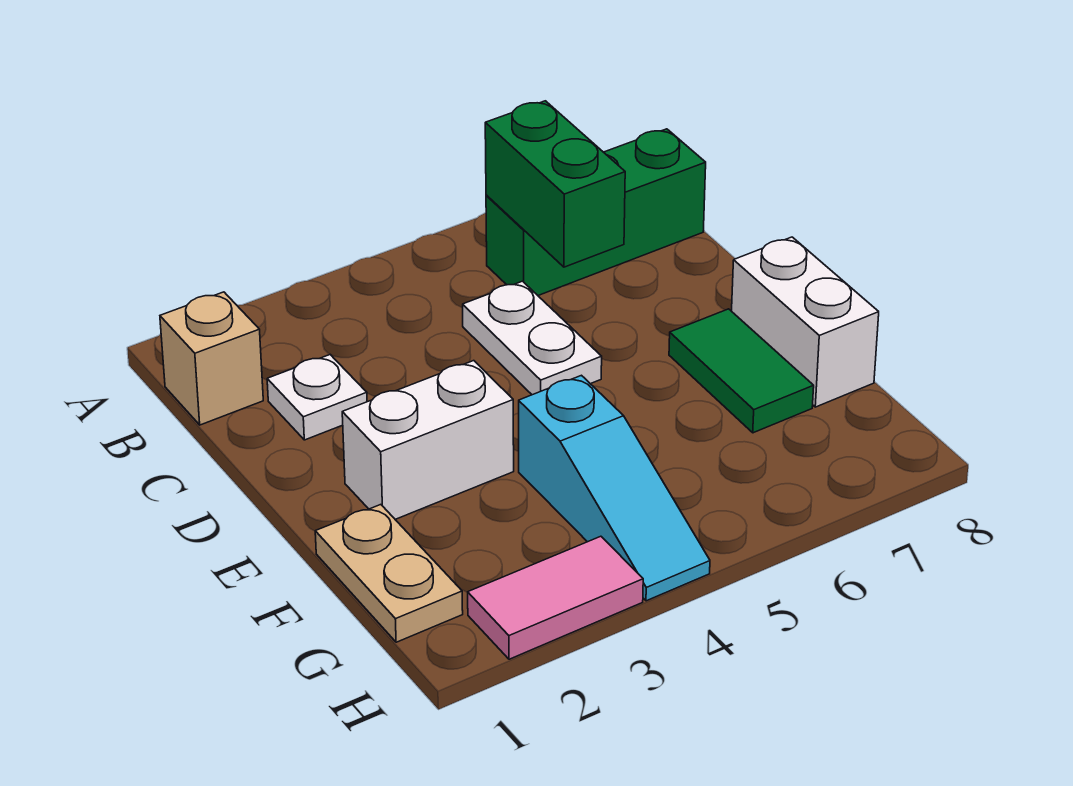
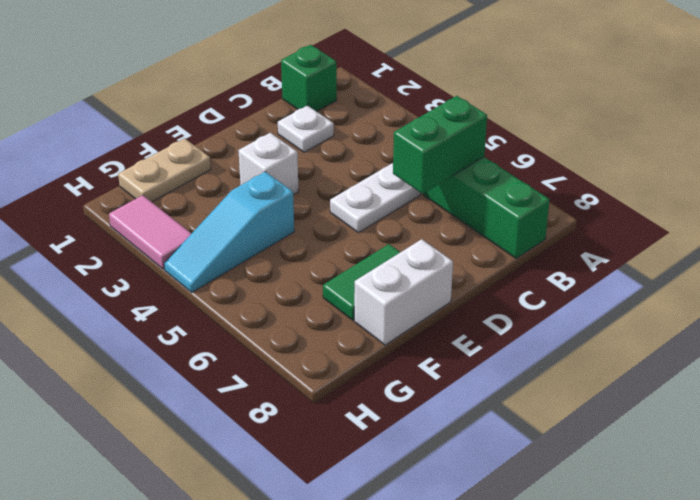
tan brick B1 level 1 -> green brick B1 level 1
white brick E2:E3 level 1 -> white brick E3 level 1

